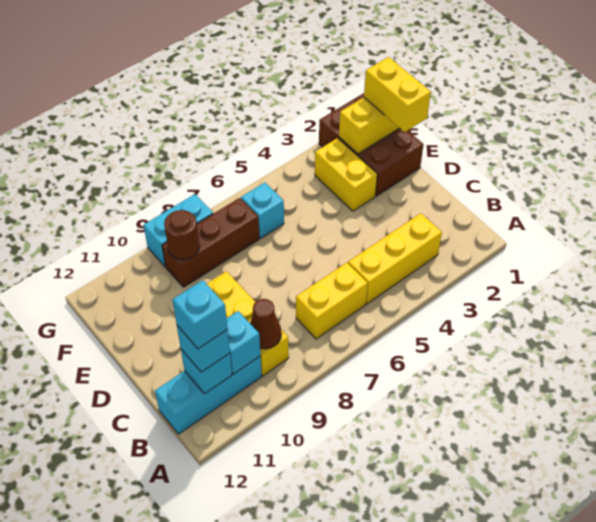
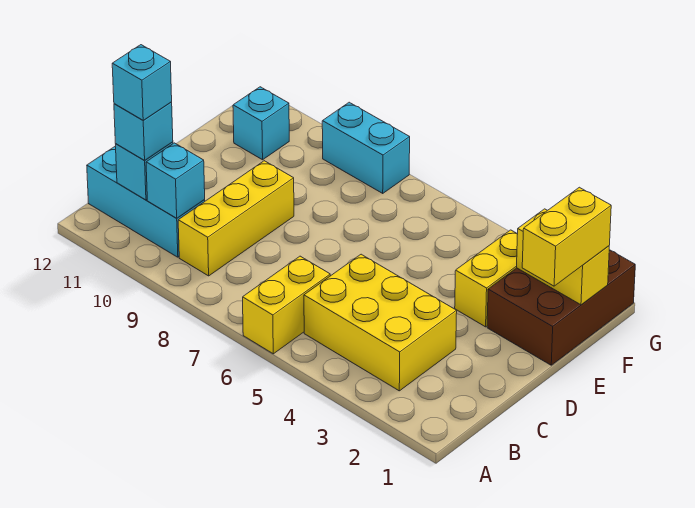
yellow brick B3:B5 level 1 -> yellow brick B3:C5 level 1
yellow brick B6:B7 level 1 -> yellow brick A6:B6 level 1
brown cone B9 level 2 -> none
cyan brick F6 level 1 -> cyan brick F11 level 1
brown brick F7:F9 level 1 -> none
brown round brick F9 level 2 -> none

